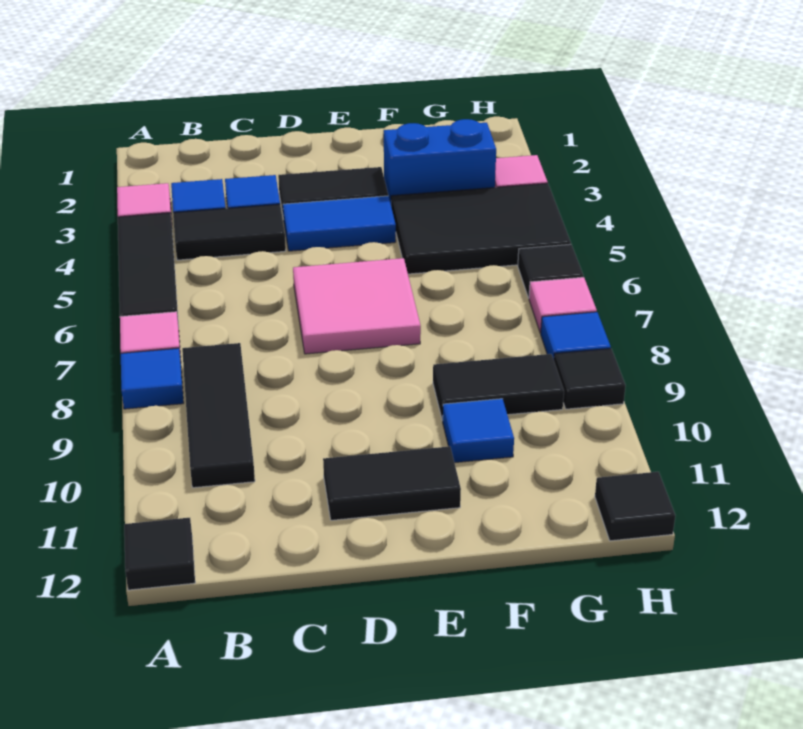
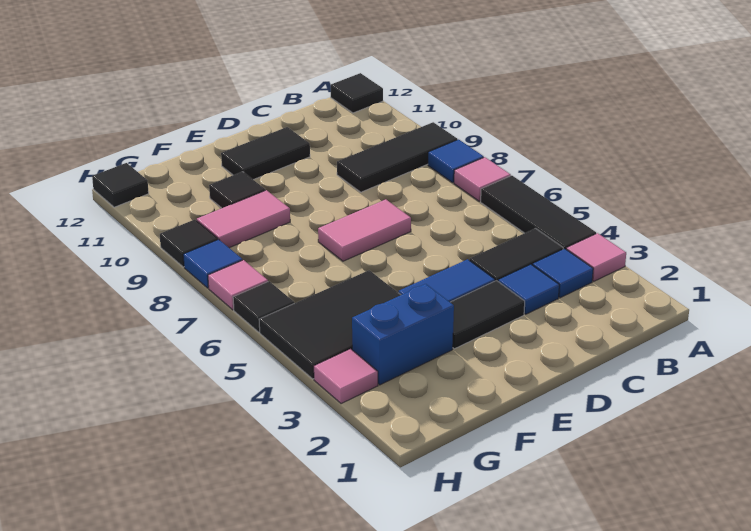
black tile B8:B10 level 1 -> black tile A9:C9 level 1
pink tile D6:E7 level 1 -> pink tile D7:E7 level 1
black tile F9:G9 level 1 -> pink tile F9:G9 level 1
blue tile F10 level 1 -> black tile F10 level 1

